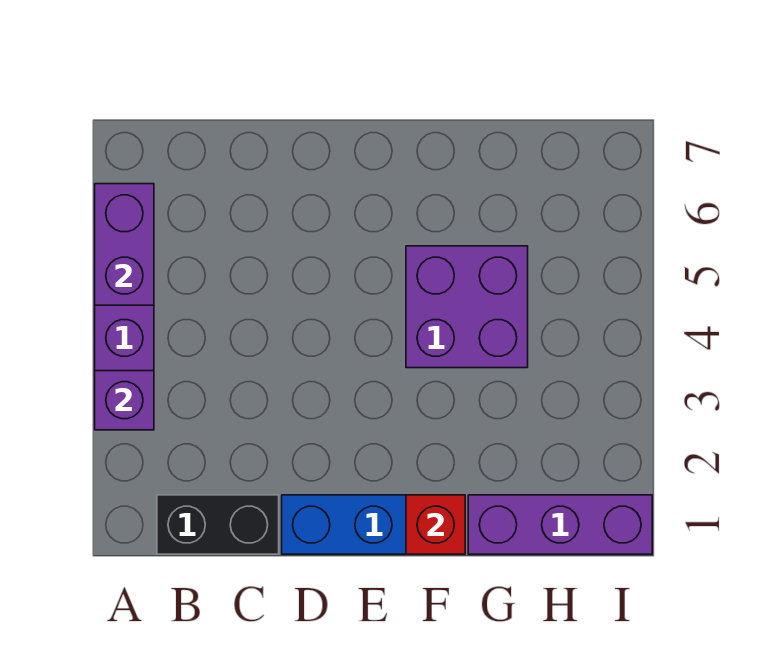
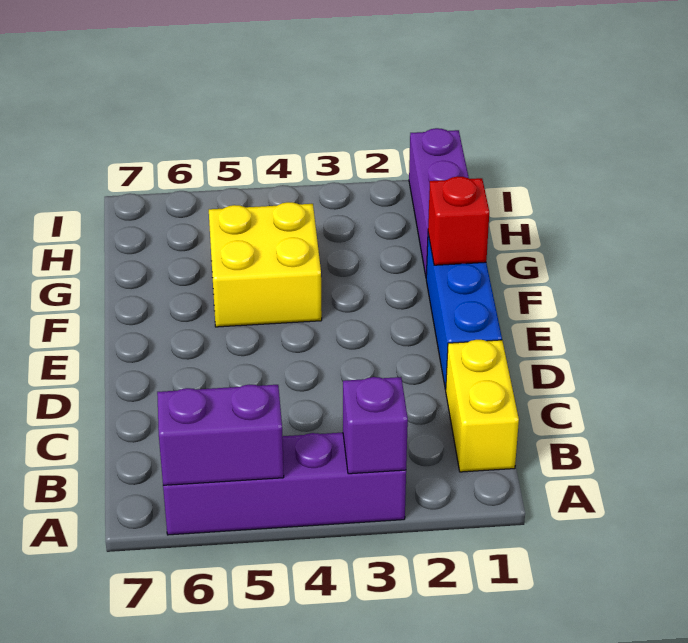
black brick B1:C1 level 1 -> yellow brick B1:C1 level 1
purple brick F4:G5 level 1 -> yellow brick F4:G5 level 1

